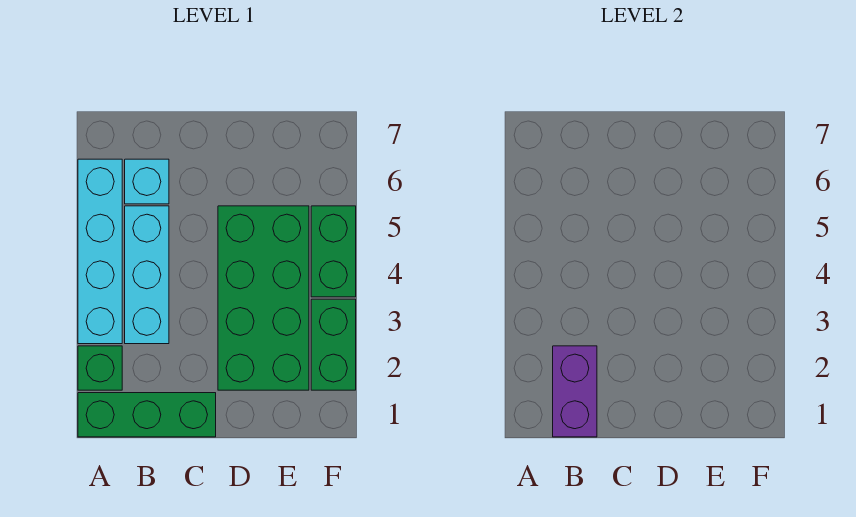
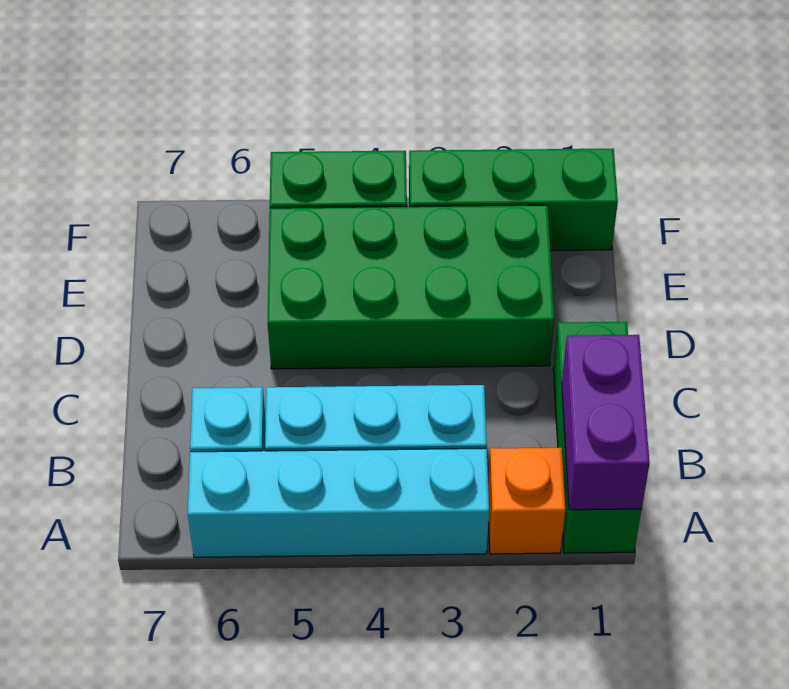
green brick A2 level 1 -> orange brick A2 level 1
purple brick B1:B2 level 2 -> purple brick A1:B1 level 2
green brick F2:F3 level 1 -> green brick F1:F3 level 1

